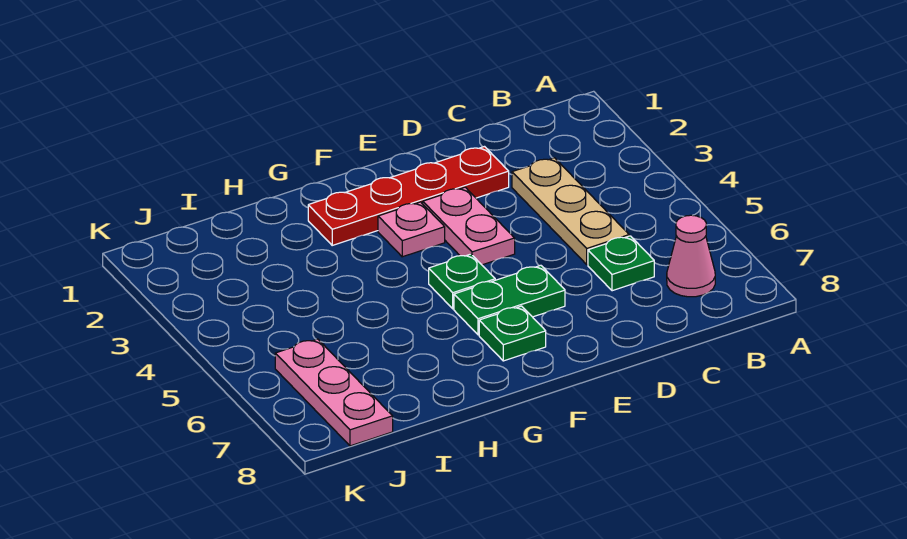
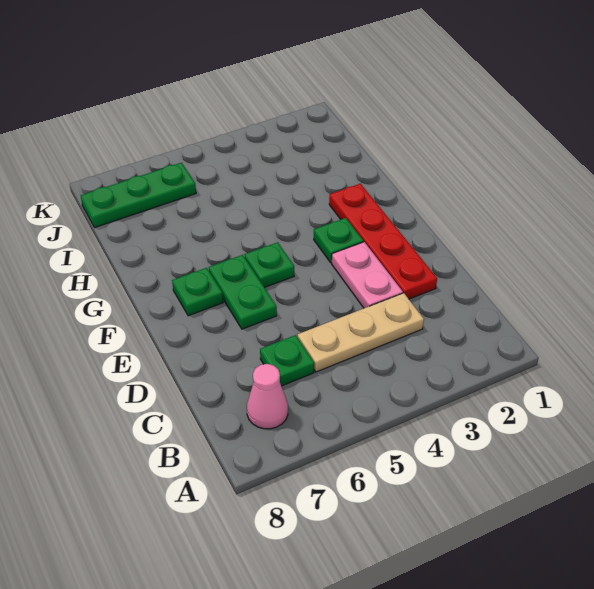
pink plate E3:E4 level 1 -> pink plate D3:E3 level 1
pink plate F3 level 1 -> green plate F3 level 1
pink plate J6:J8 level 1 -> green plate J6:J8 level 1

